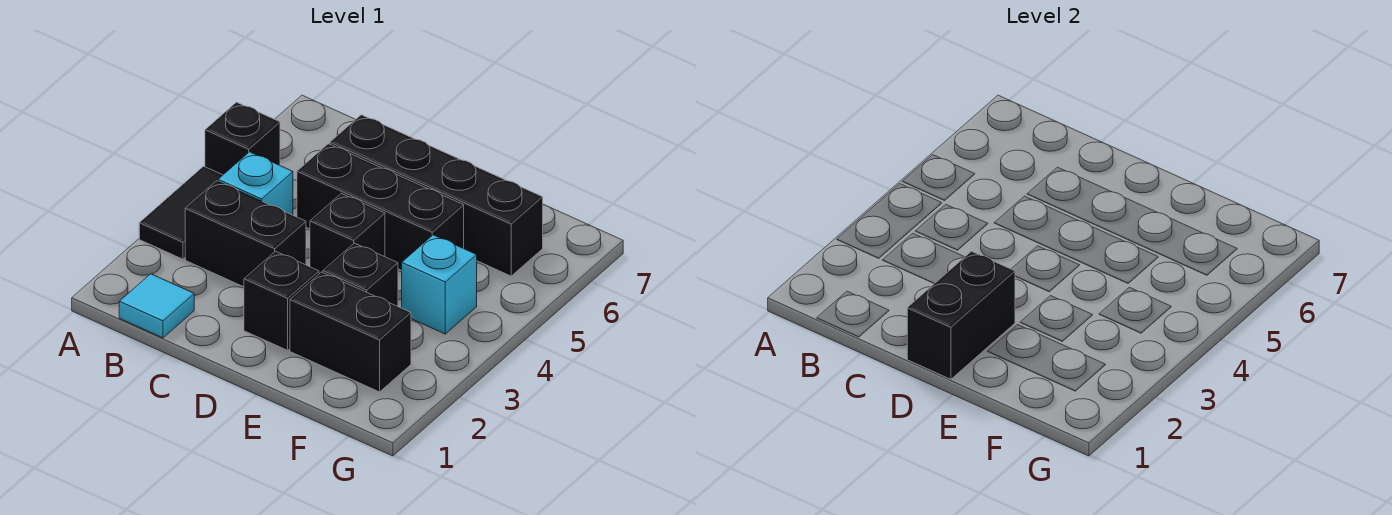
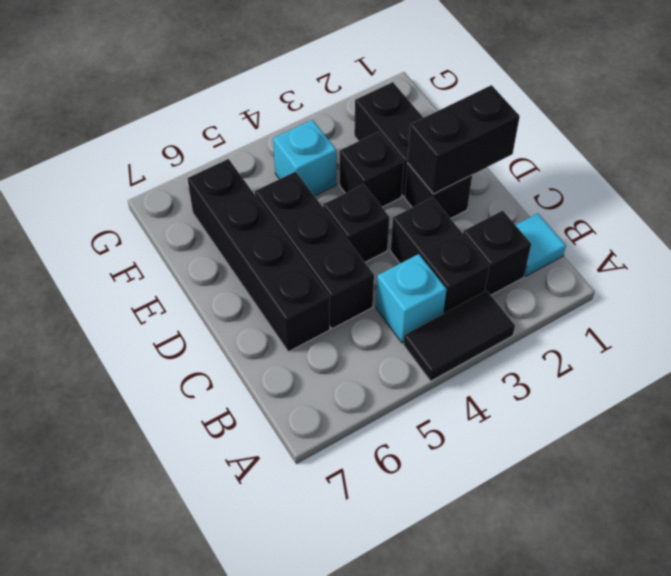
black brick A5 level 1 -> black brick B2 level 1

